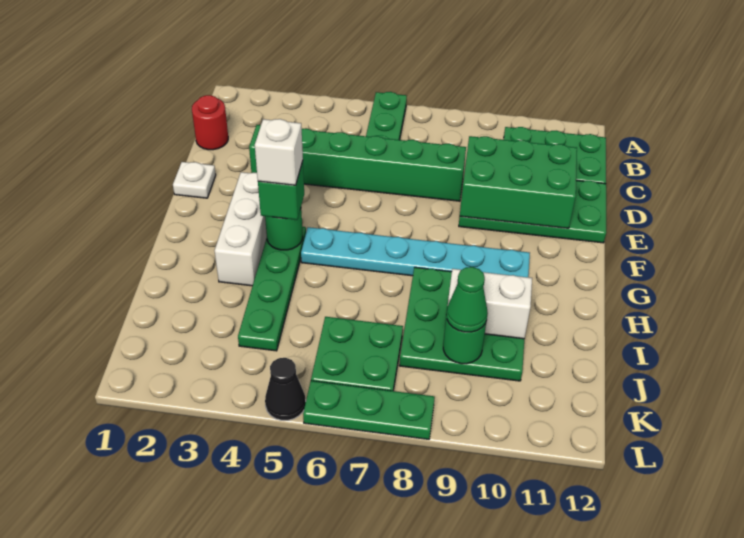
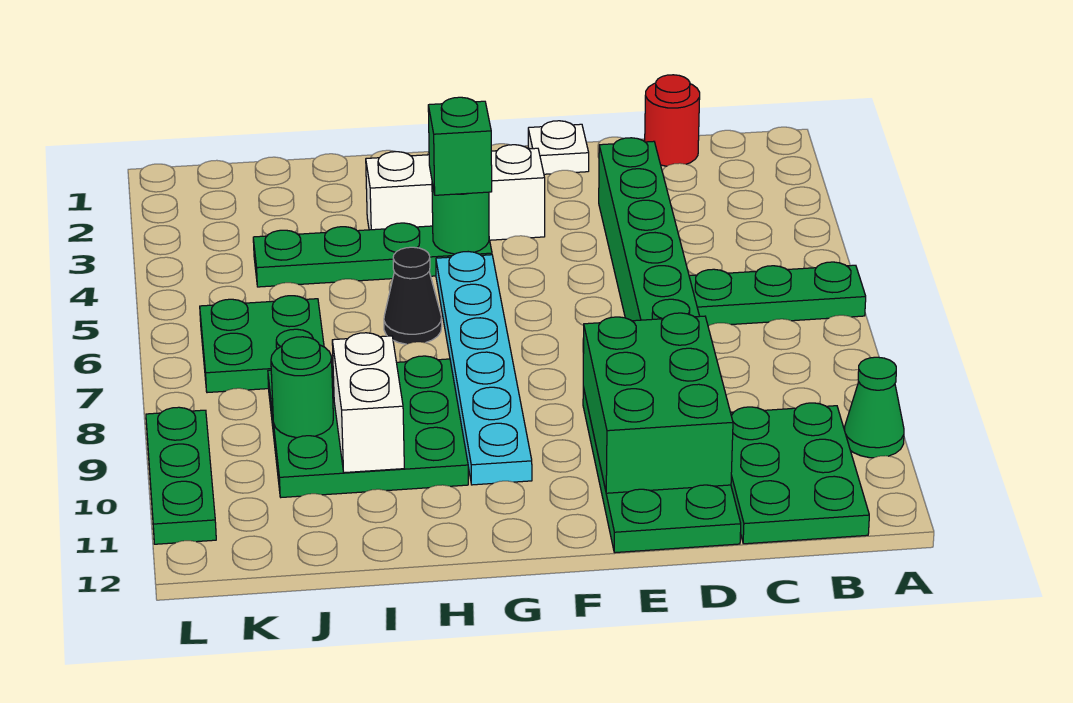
white brick G4 level 4 -> none
green cone J9 level 3 -> green cone A10 level 1
black cone L5 level 1 -> black cone H6 level 1
green plate L6:L8 level 1 -> green plate L9:L11 level 1

